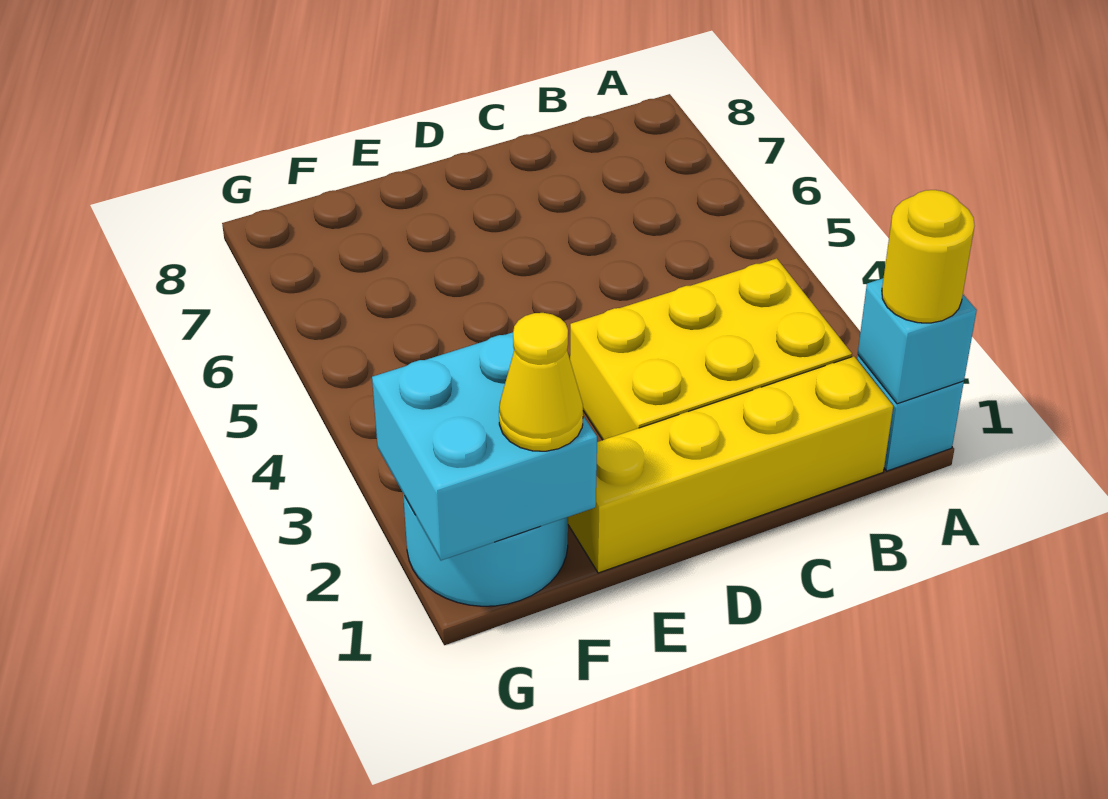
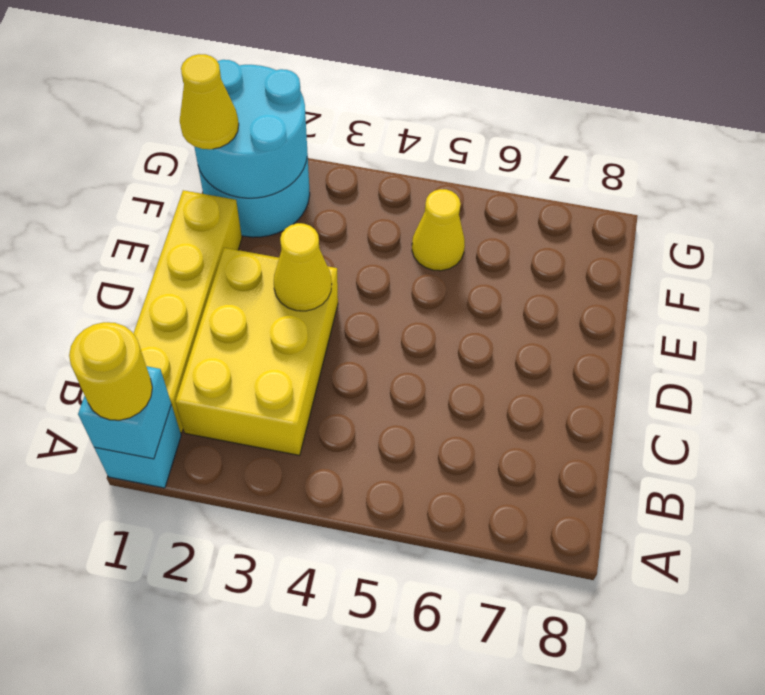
none -> yellow cone D3 level 2
cyan brick F1:G2 level 2 -> cyan round brick F1:G2 level 2
none -> yellow cone F5 level 1

